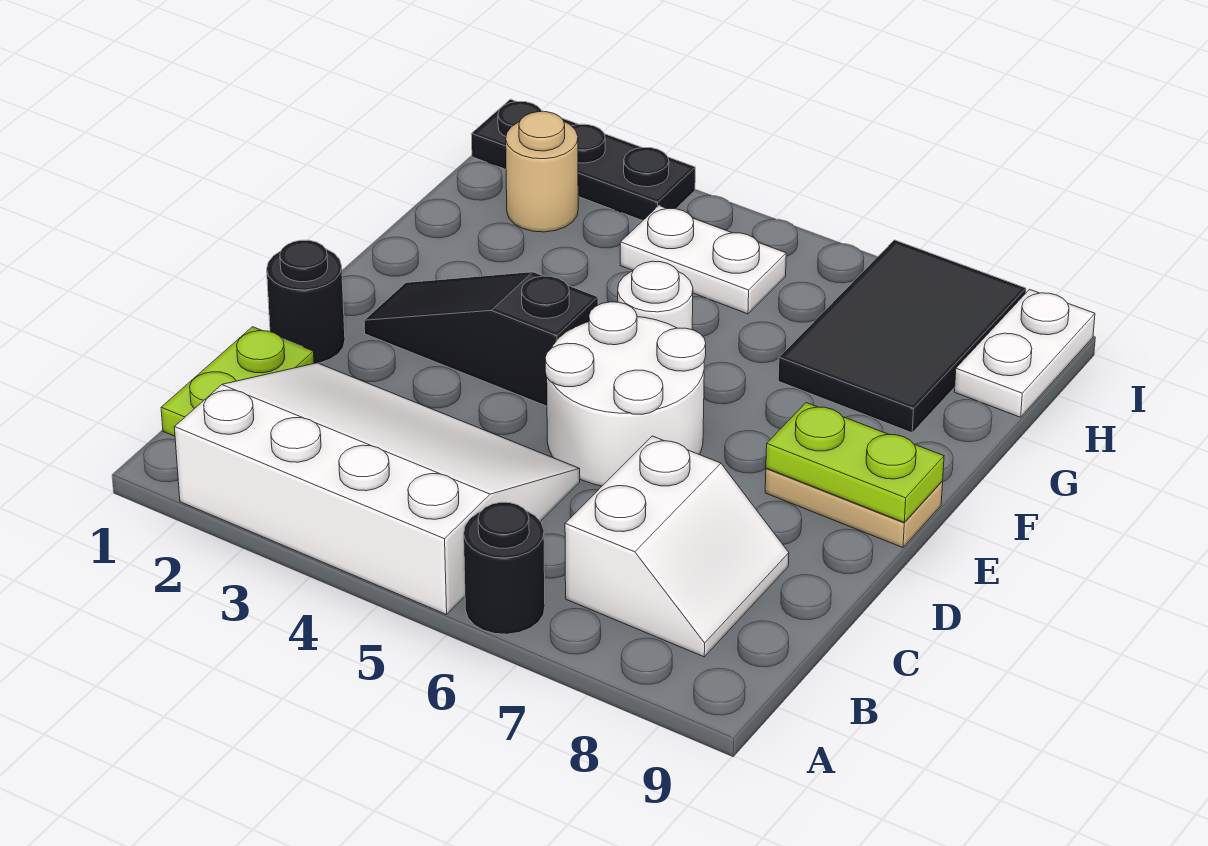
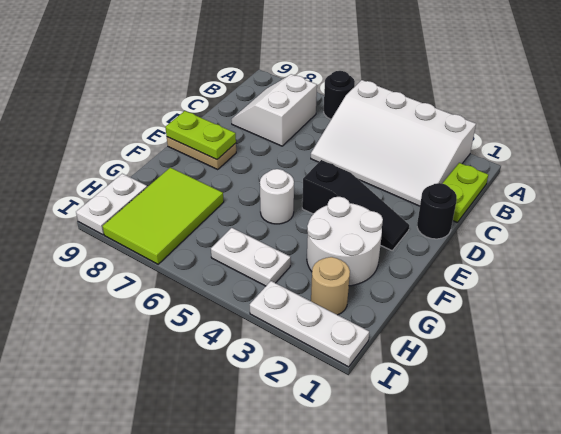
white round brick D5:E6 level 1 -> white round brick F2:G3 level 1
black tile G7:I8 level 1 -> lime tile G7:I8 level 1
black plate I1:I3 level 1 -> white plate I1:I3 level 1

